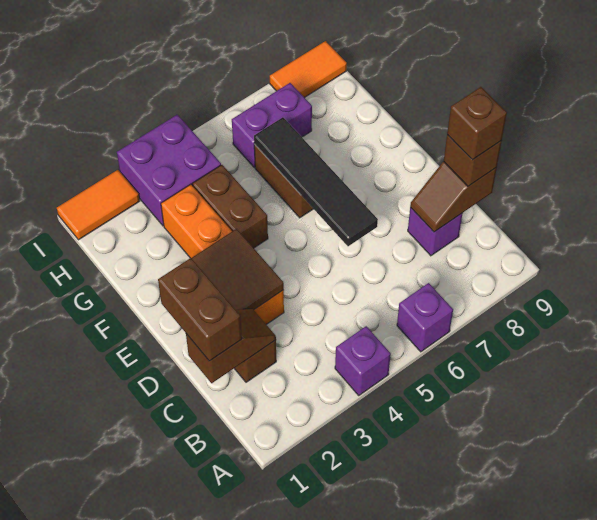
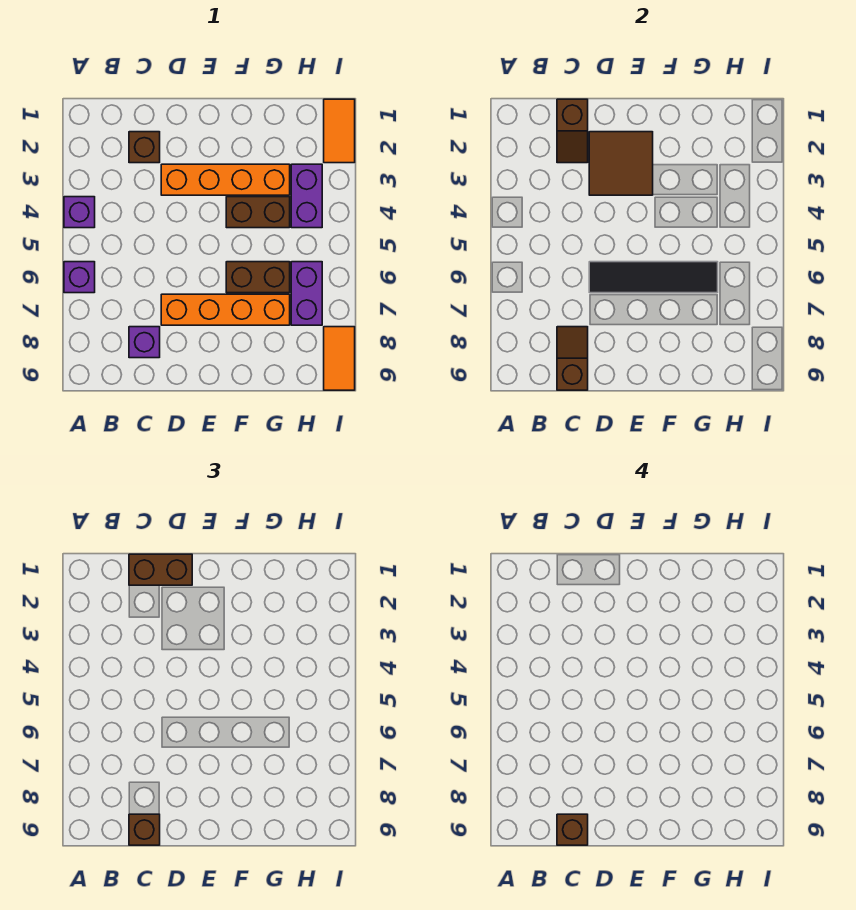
none -> orange brick D7:G7 level 1
purple brick H3:I4 level 1 -> purple brick H3:H4 level 1

